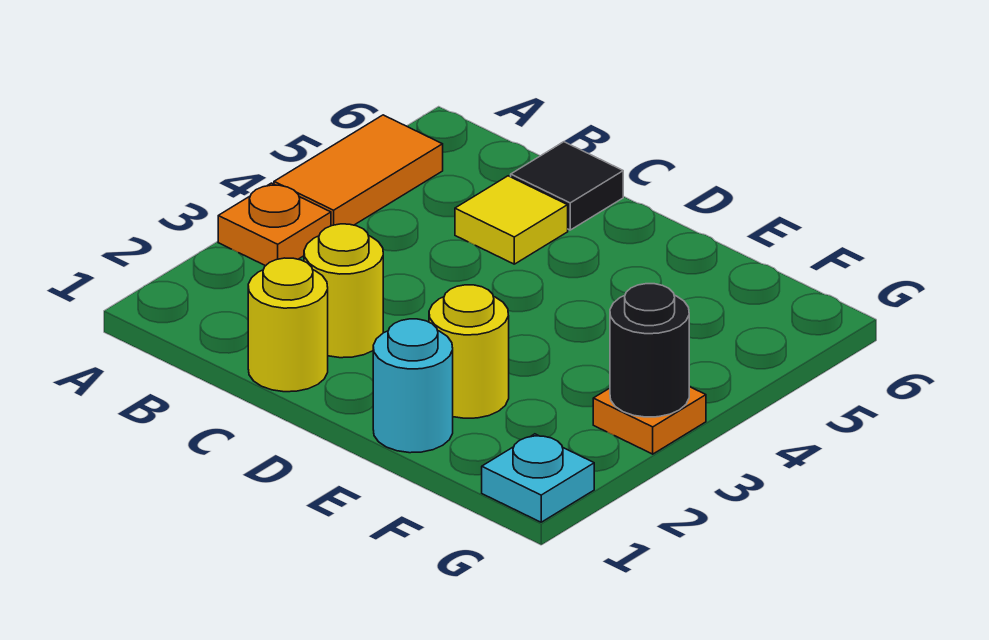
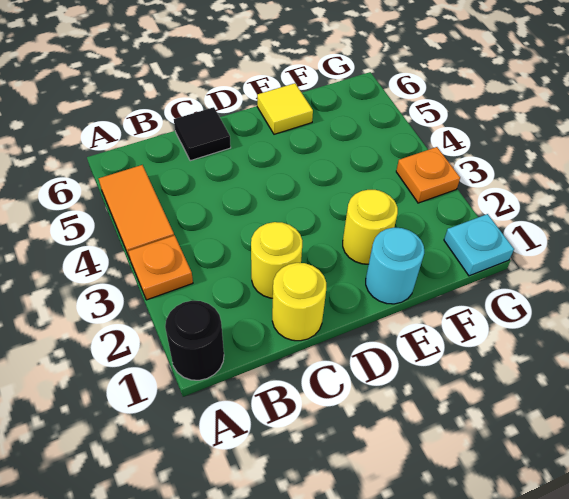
yellow tile C5 level 1 -> yellow tile E6 level 1
black round brick G3 level 2 -> black round brick A1 level 1

